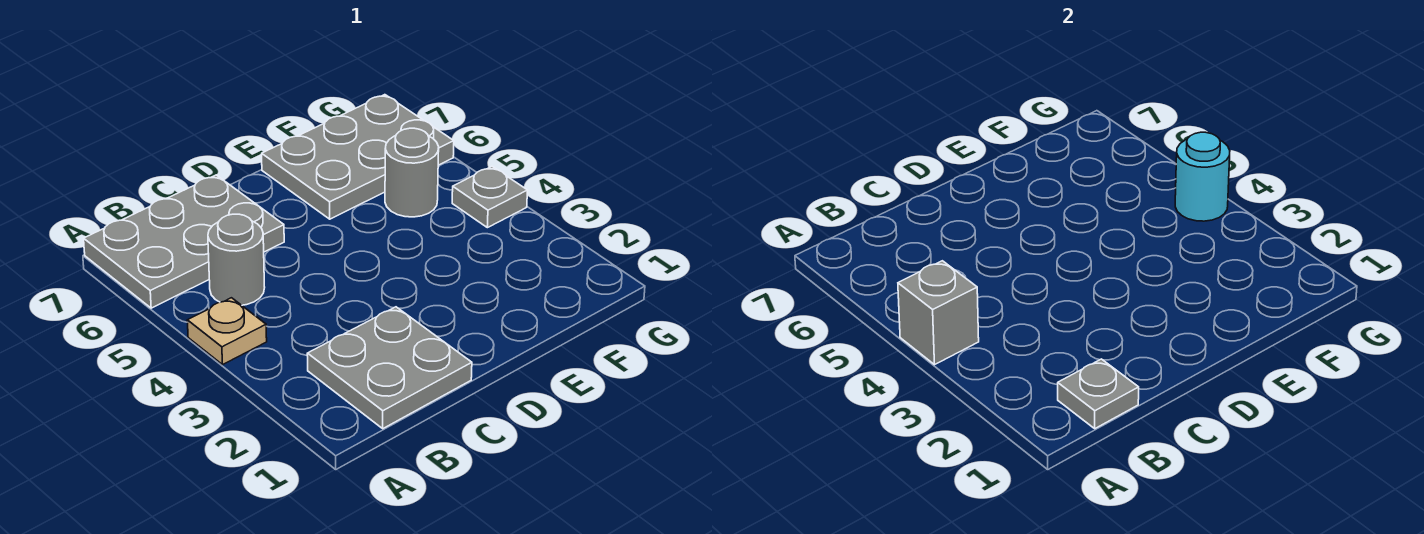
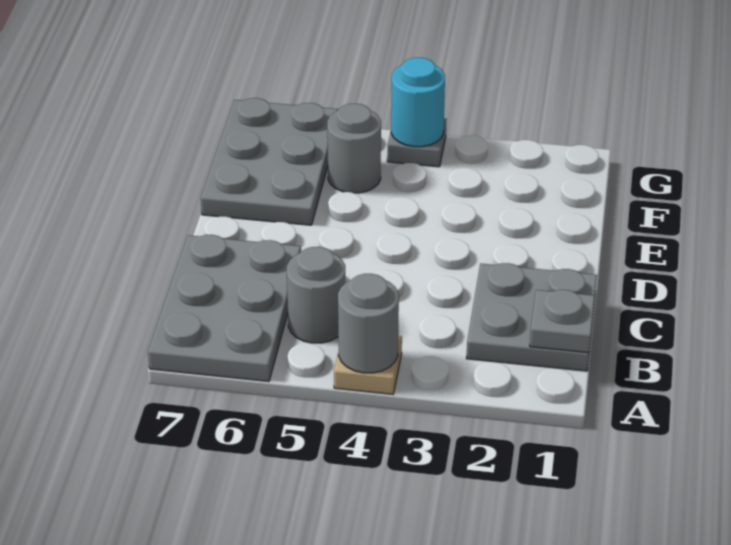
grey brick A4 level 2 -> grey round brick A4 level 2

